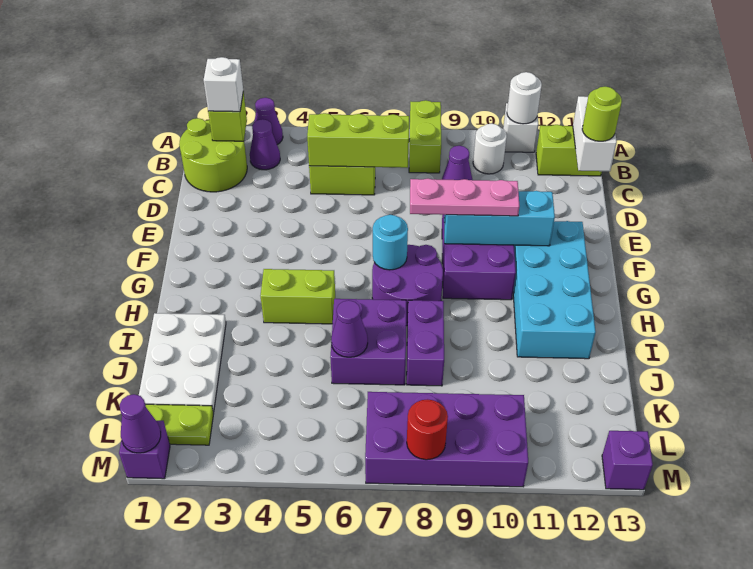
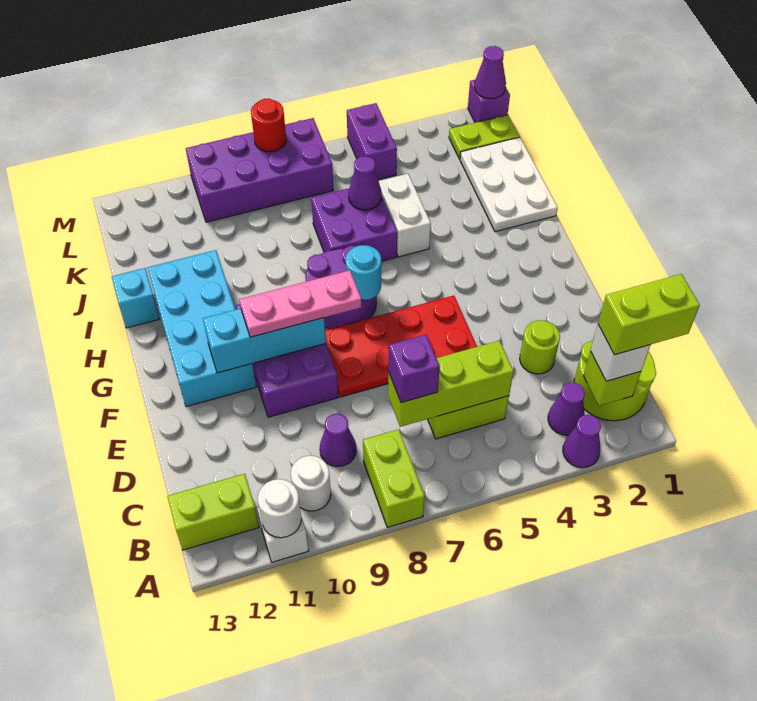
white brick B13:C13 level 2 -> white brick I5:J5 level 1
lime round brick C13 level 3 -> lime round brick D3 level 1
none -> red plate E5:F8 level 1
lime brick H4:H5 level 1 -> lime brick B1:B2 level 4
purple brick I8:J8 level 1 -> purple brick L5:M5 level 1
none -> cyan brick I13 level 1
purple brick M13 level 1 -> purple brick C7 level 3

